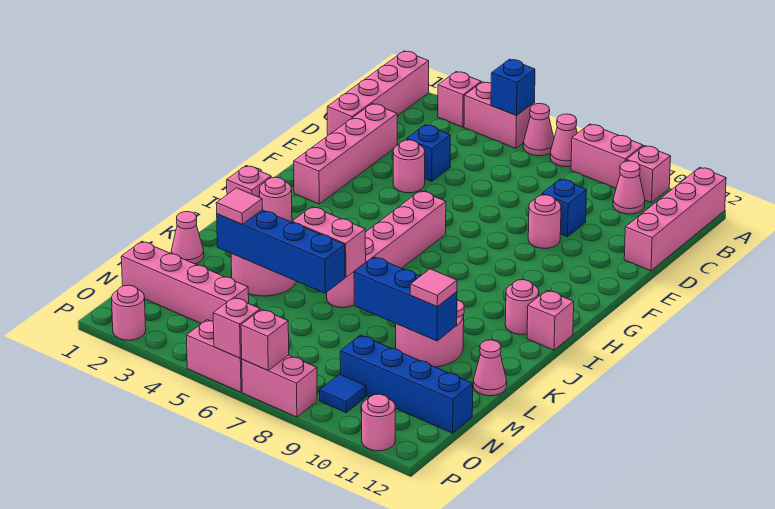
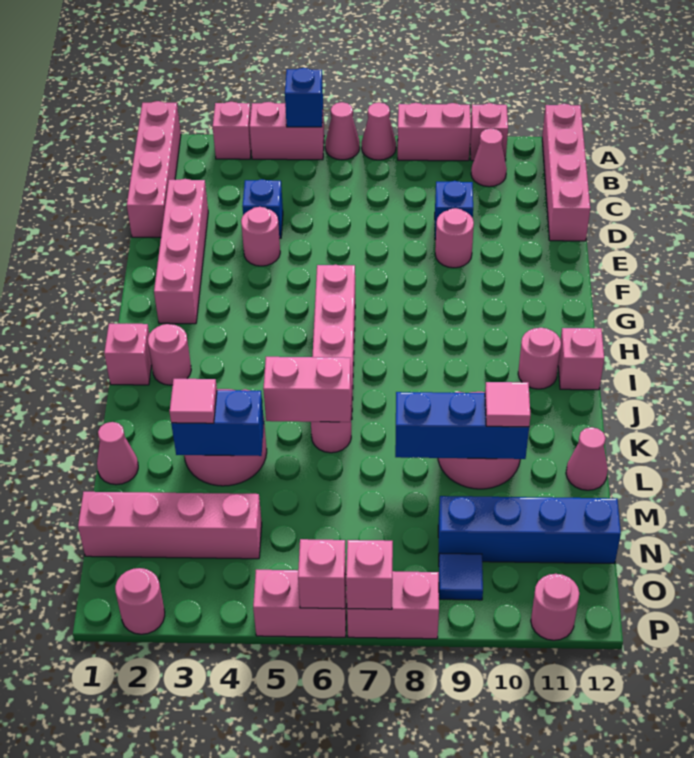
blue brick L3:L6 level 2 -> blue brick L3:L4 level 2

